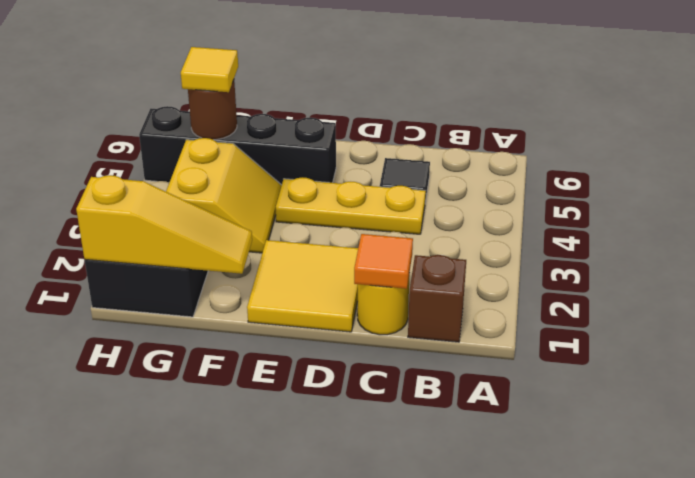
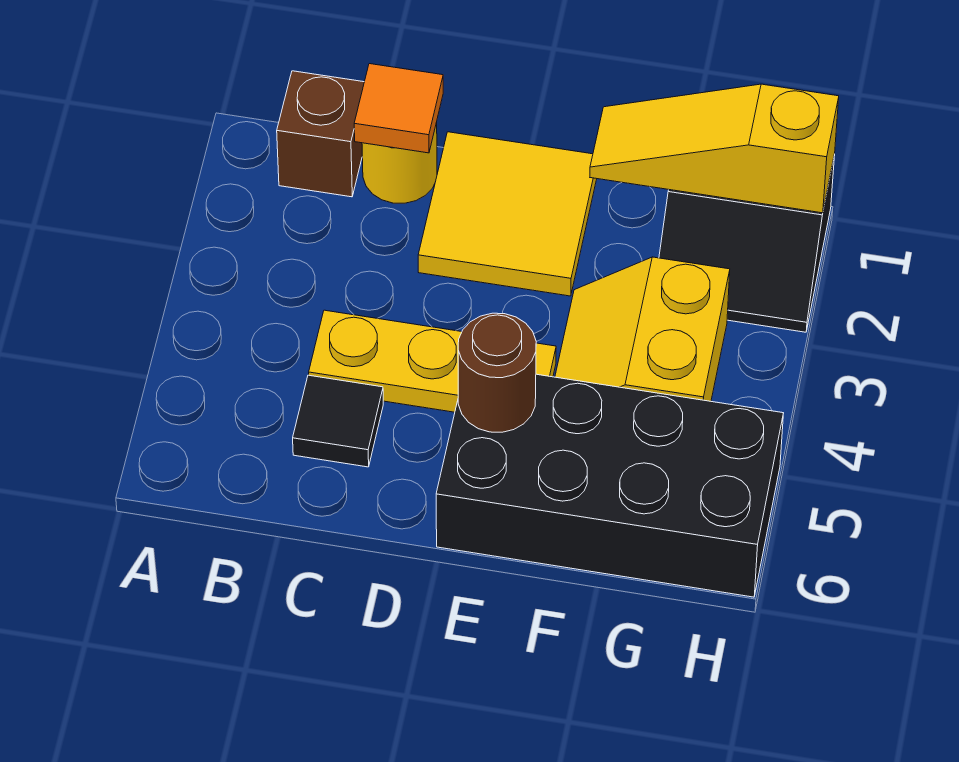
black brick E5:H5 level 1 -> black brick E5:H6 level 1
brown round brick G5 level 2 -> brown round brick E5 level 2
yellow tile G5 level 3 -> none

